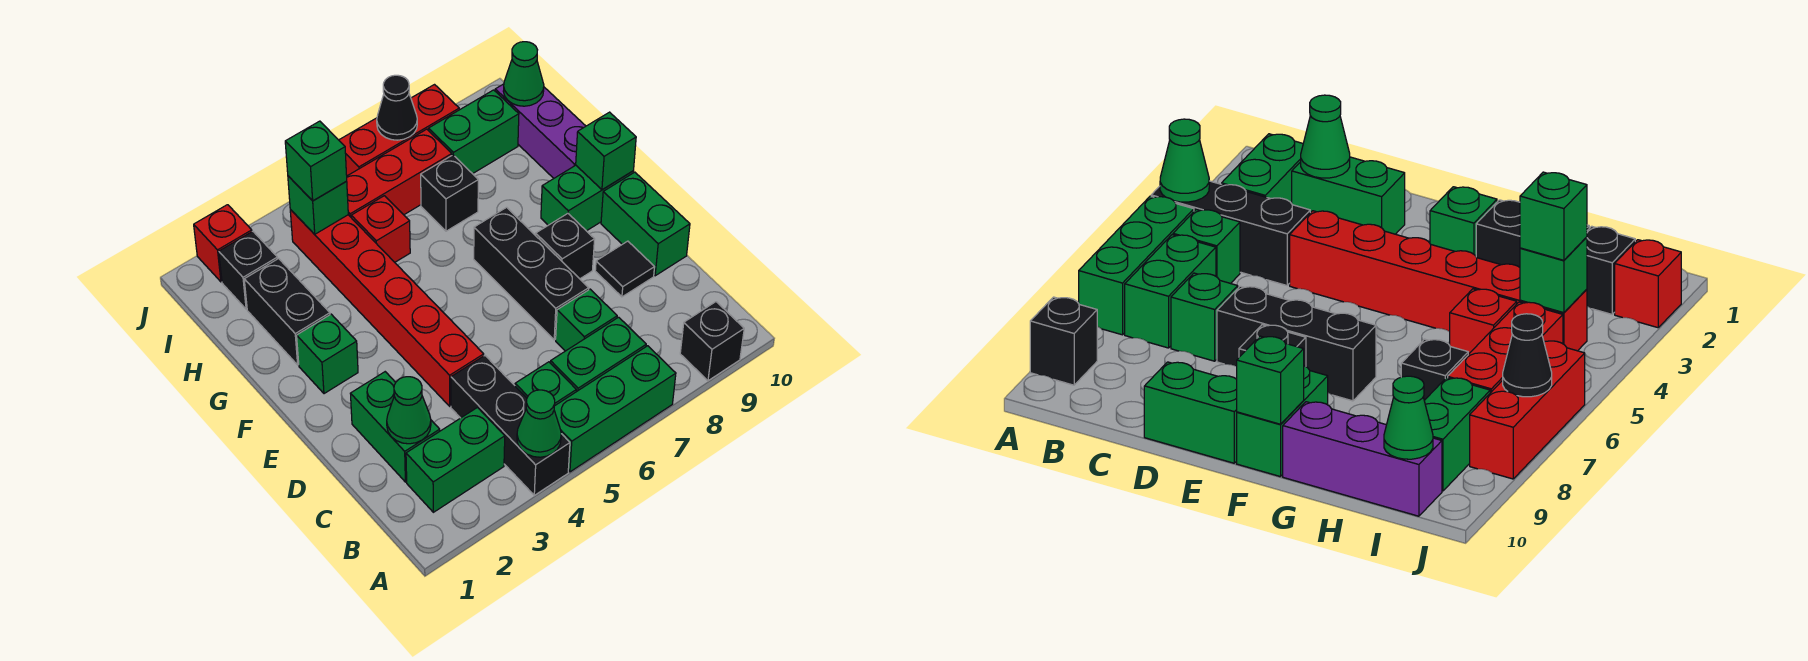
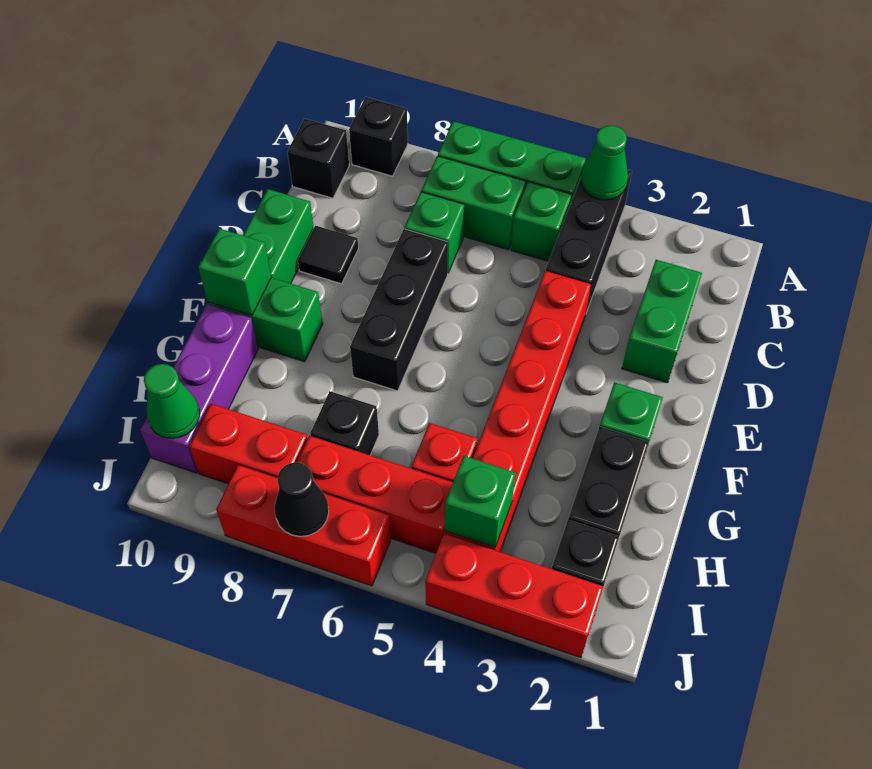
green brick B2:B3 level 1 -> none
green cone C2 level 2 -> none
black brick E8 level 1 -> black brick B10 level 1
green brick I4 level 3 -> none
green brick I8:I9 level 1 -> red brick I8:I9 level 1
red brick J2 level 1 -> red brick J2:J4 level 1

